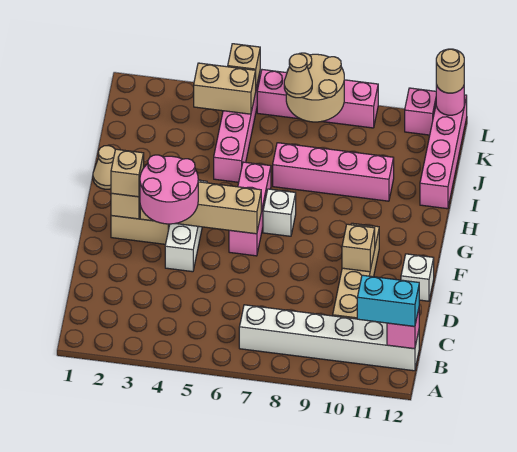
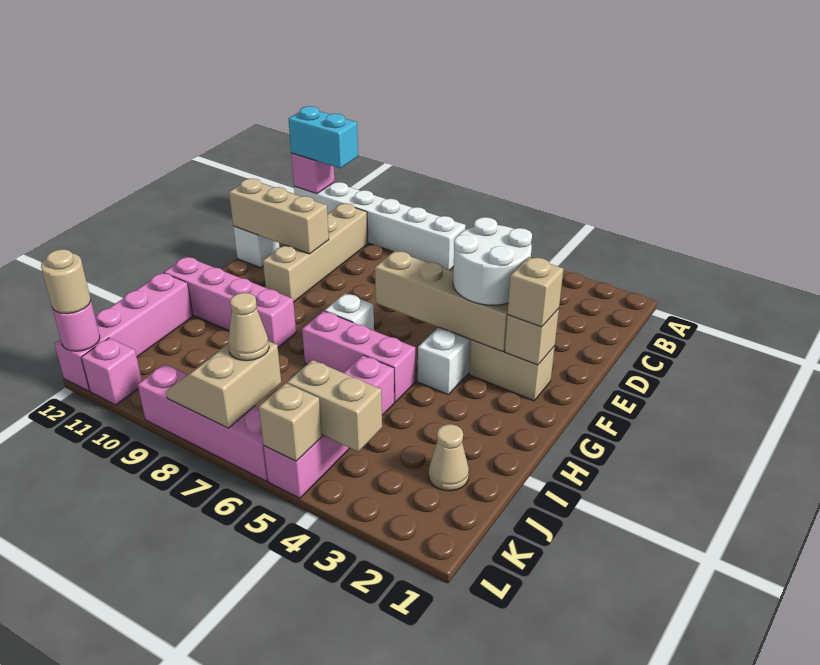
pink round brick E3:F4 level 3 -> white round brick E3:F4 level 3
tan brick E10 level 2 -> tan brick E10:E12 level 2
pink brick F6:H6 level 1 -> pink brick H5:H7 level 1
tan cone H1 level 1 -> tan cone J2 level 1
pink brick I7:I10 level 1 -> pink brick H9:H12 level 1
tan round brick K7:L8 level 2 -> tan slope K7:L8 level 2 top 7

